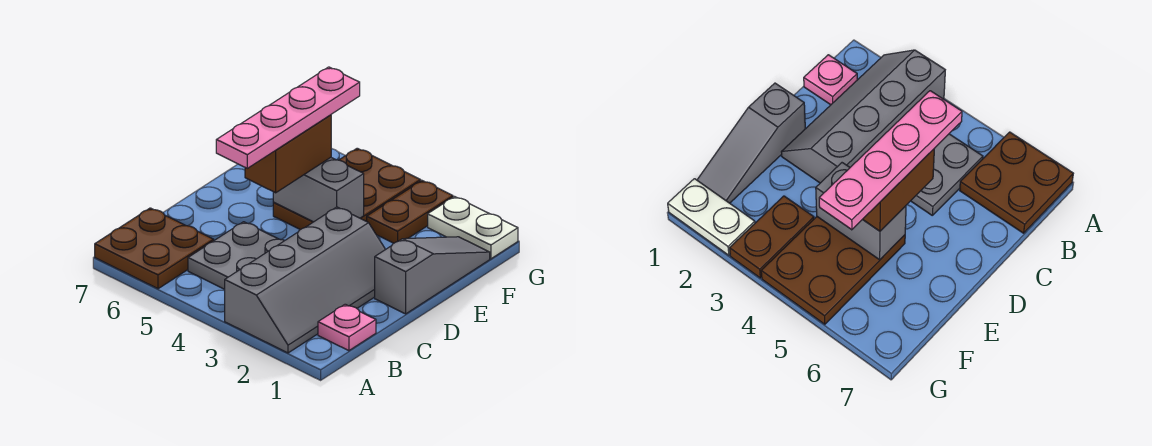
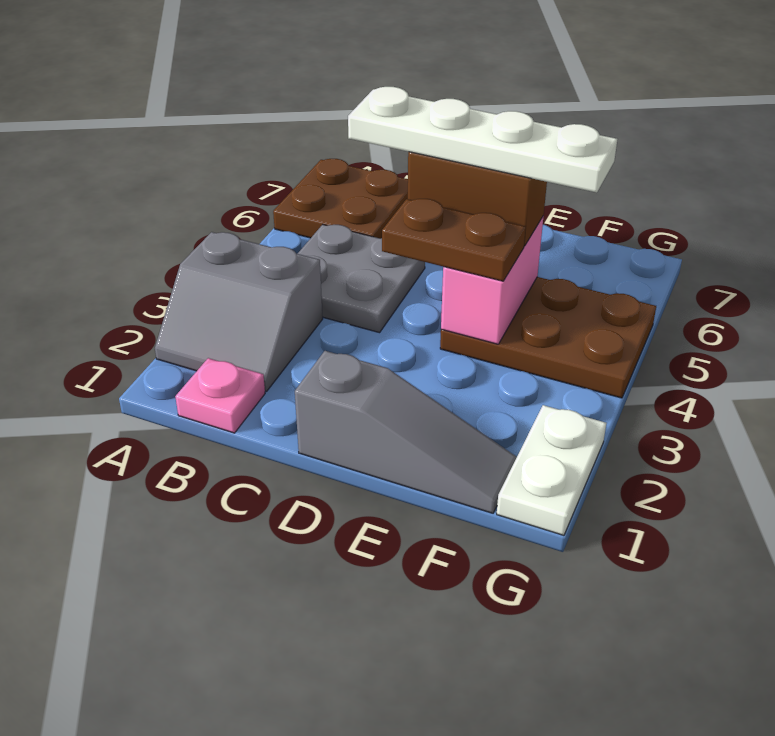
grey slope A2:D3 level 1 top 3 -> grey slope A2:B3 level 1 top 3
pink plate C5:F5 level 4 -> white plate C5:F5 level 4
grey brick E4:E5 level 2 -> pink brick E4:E5 level 2
brown plate F3:G3 level 1 -> brown plate D4:E4 level 3

